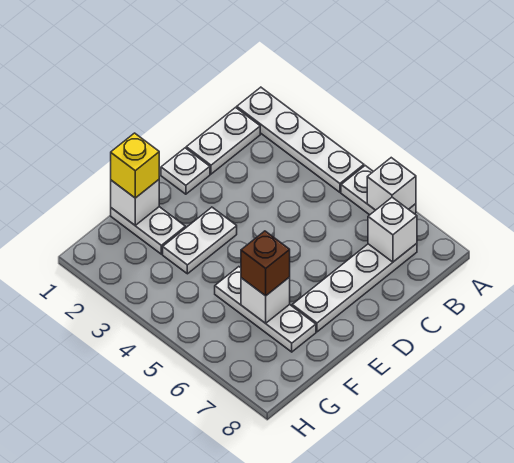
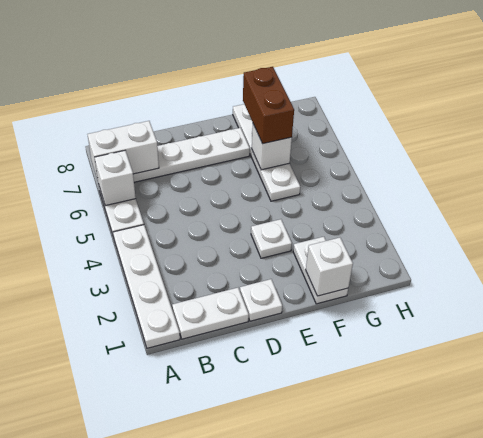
white brick B7 level 2 -> white brick A7:B7 level 2
white plate E3:F3 level 1 -> white plate E3 level 1
yellow brick F1 level 3 -> none
white plate F5:F7 level 1 -> white plate F5:F8 level 1
brown brick F6 level 3 -> brown brick F6:F7 level 3

